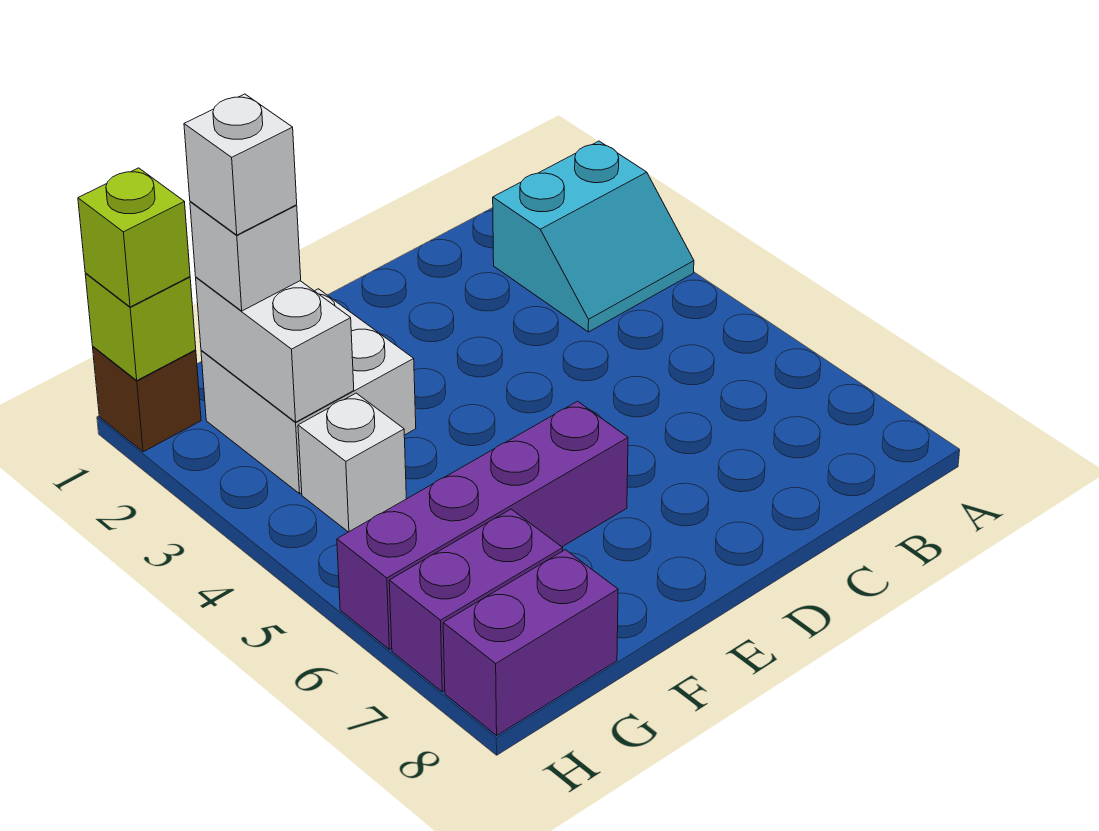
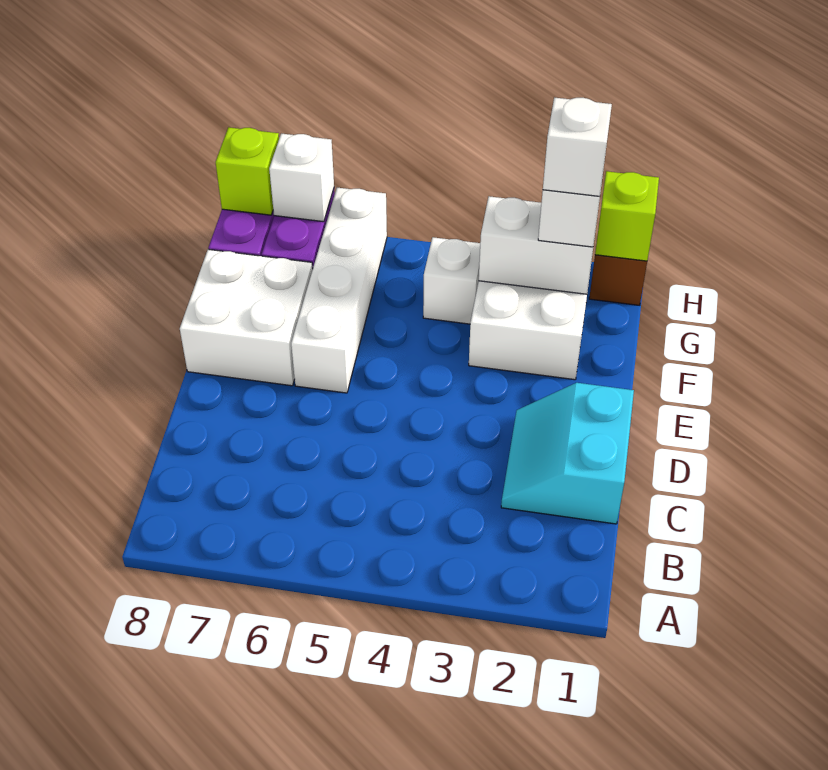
cyan slope A2:B3 level 1 top 2 -> cyan slope C1:D2 level 1 top 1
purple brick E6:H6 level 1 -> white brick E6:H6 level 1
none -> white brick E7:F8 level 1
lime brick H1 level 3 -> lime brick H8 level 2
none -> white brick H7 level 2

